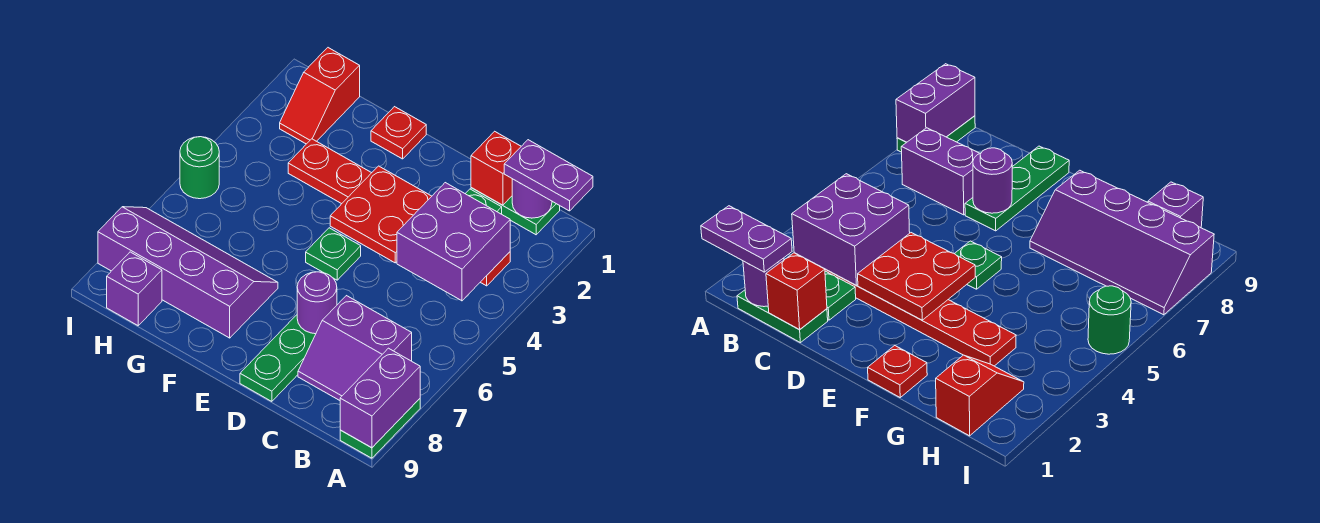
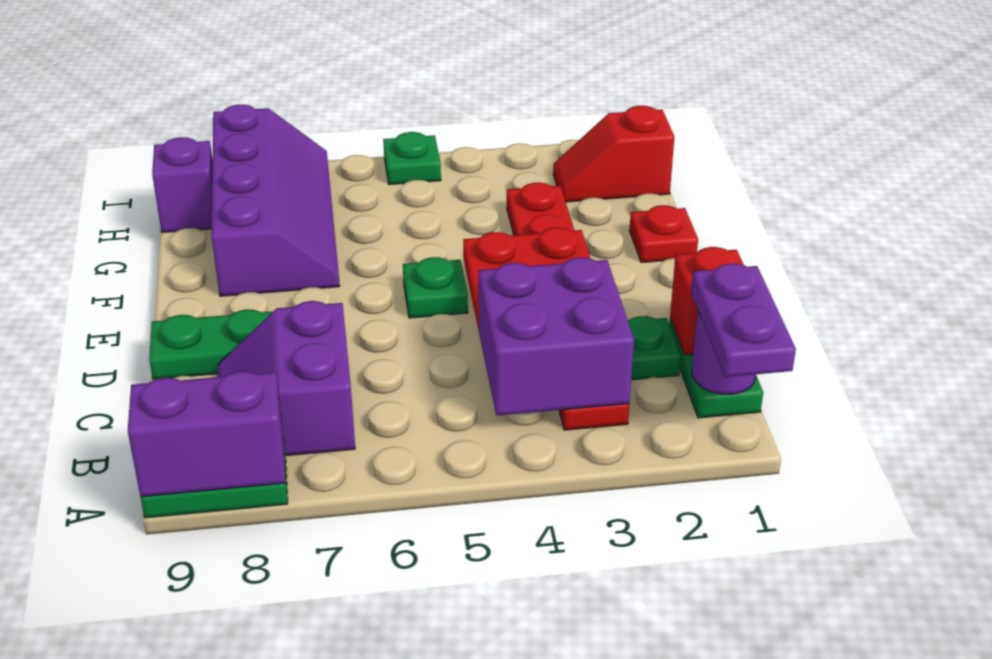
purple round brick D7 level 2 -> none
green round brick I5 level 1 -> green plate I5 level 1

